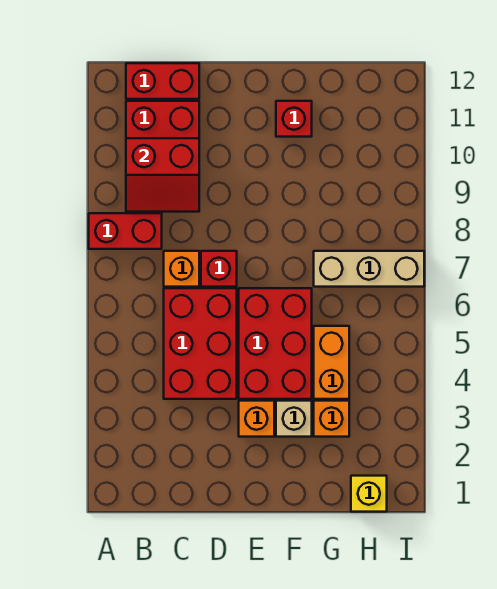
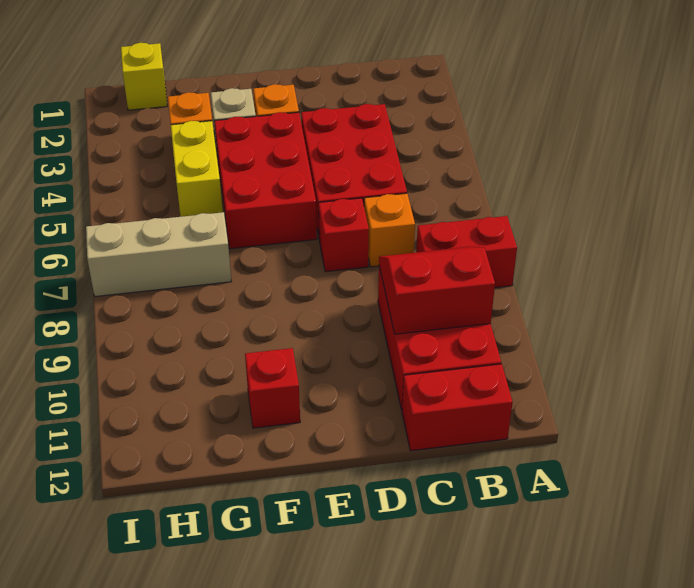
orange brick G4:G5 level 1 -> yellow brick G4:G5 level 1

